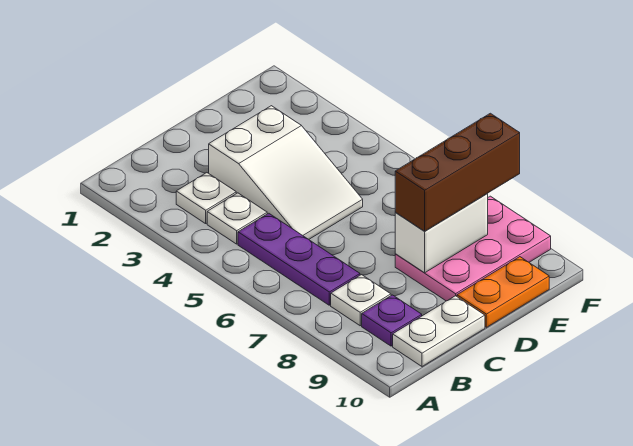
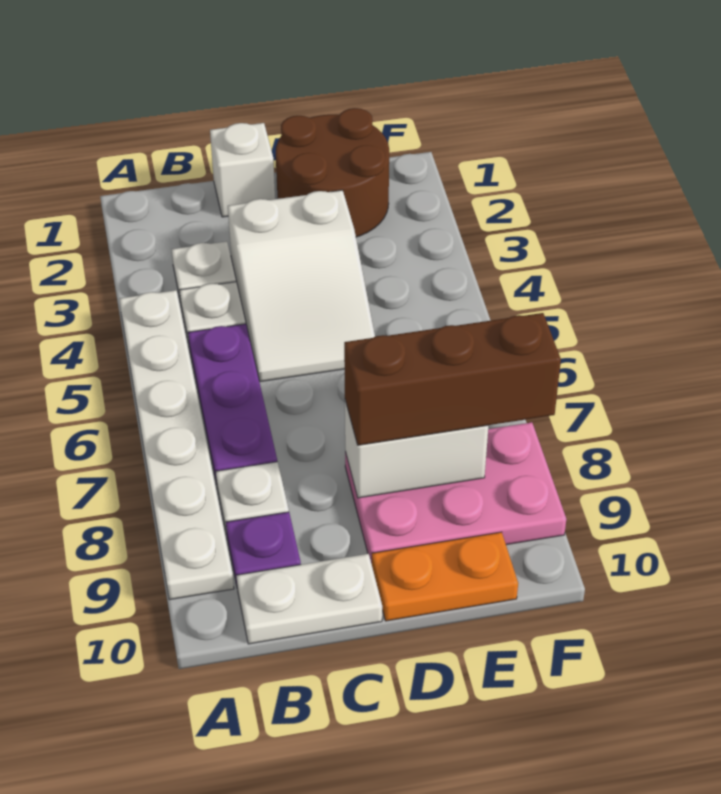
none -> white plate A4:A9 level 1
none -> white brick C1 level 1
none -> brown round brick D1:E2 level 1

